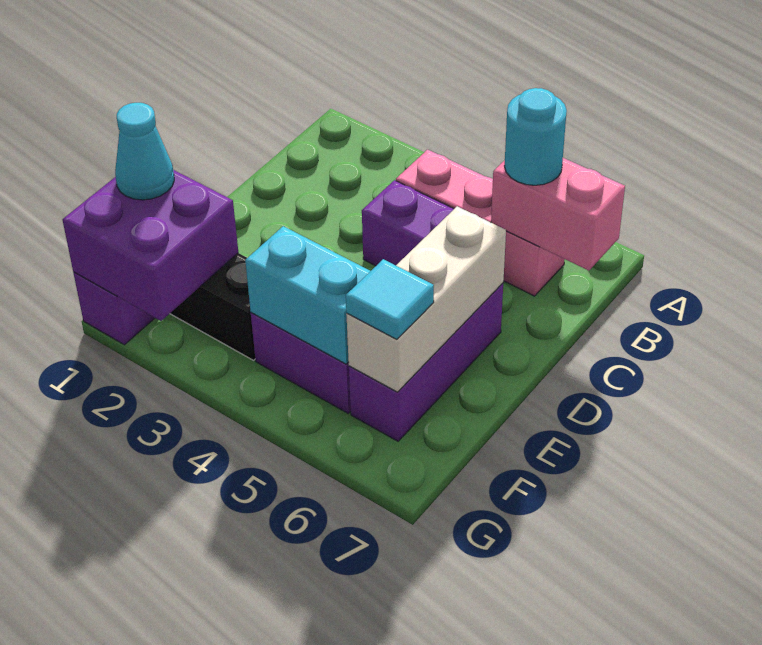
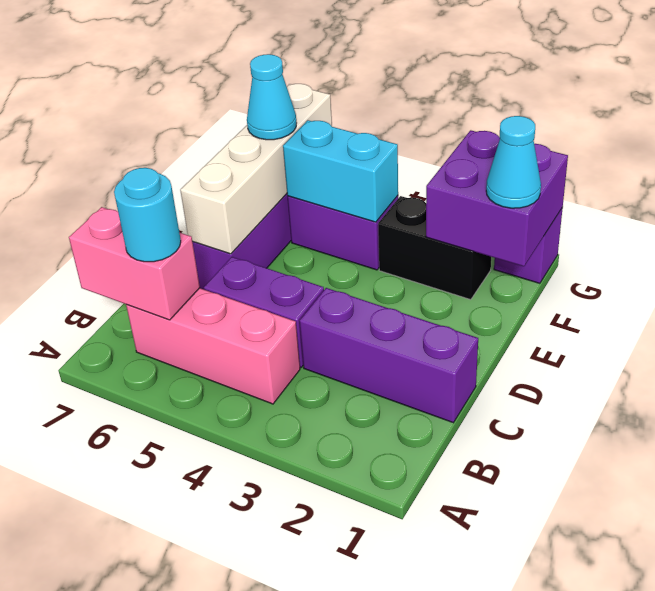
none -> purple brick C1:C3 level 1
white brick D6:F6 level 2 -> white brick D6:G6 level 2
cyan tile F6 level 3 -> cyan cone F6 level 3

